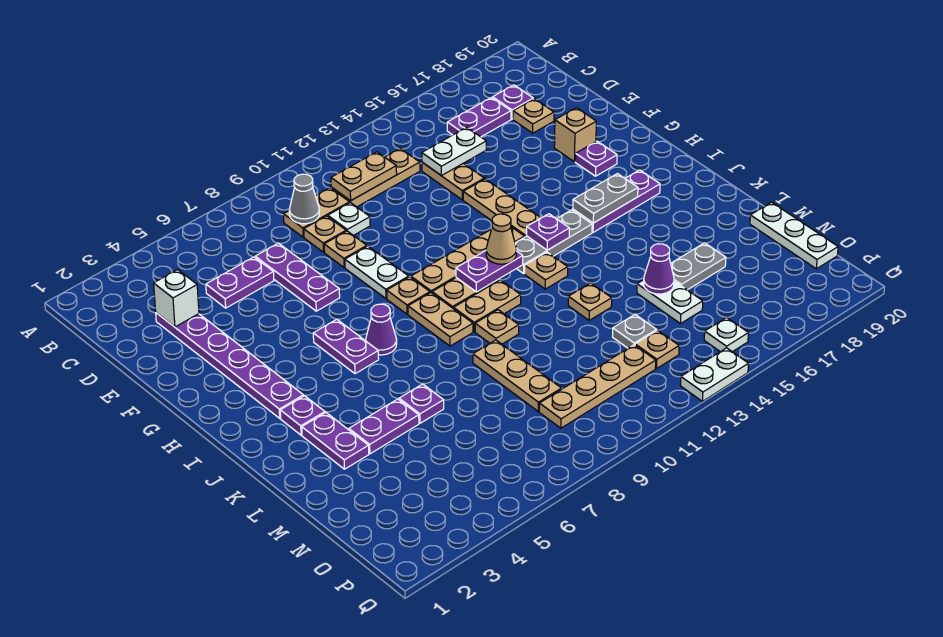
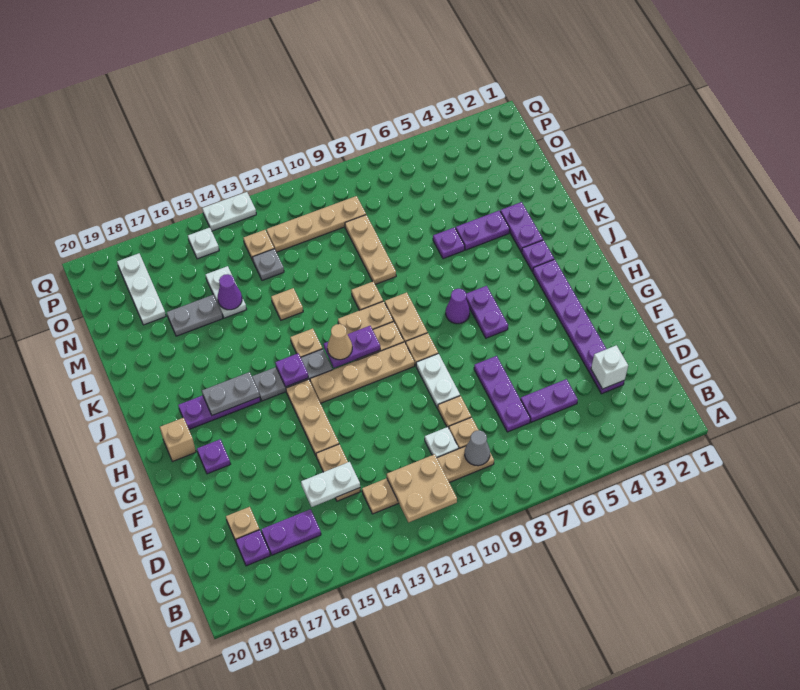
tan plate C11:C12 level 2 -> tan plate B11:C12 level 2
tan brick F18 level 1 -> tan brick H19 level 1
white plate M20:O20 level 1 -> white plate N18:P18 level 1

